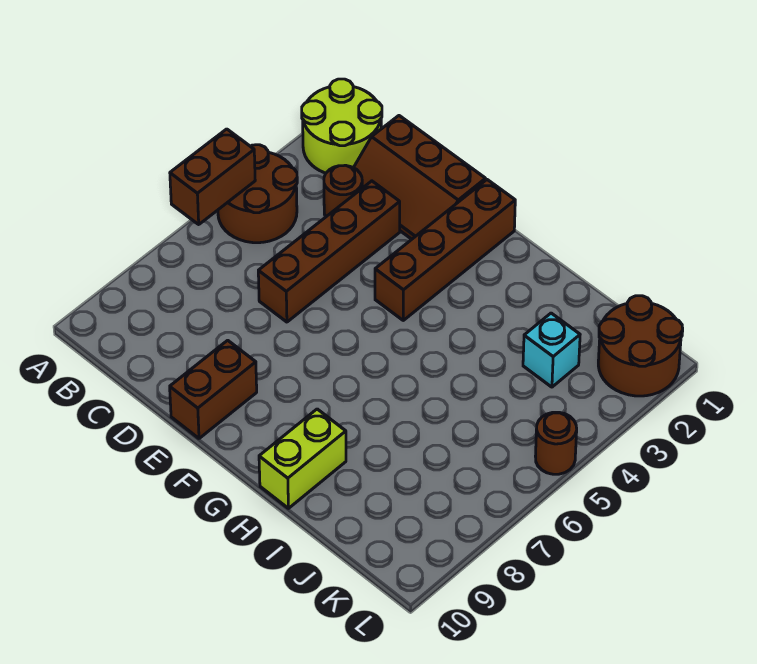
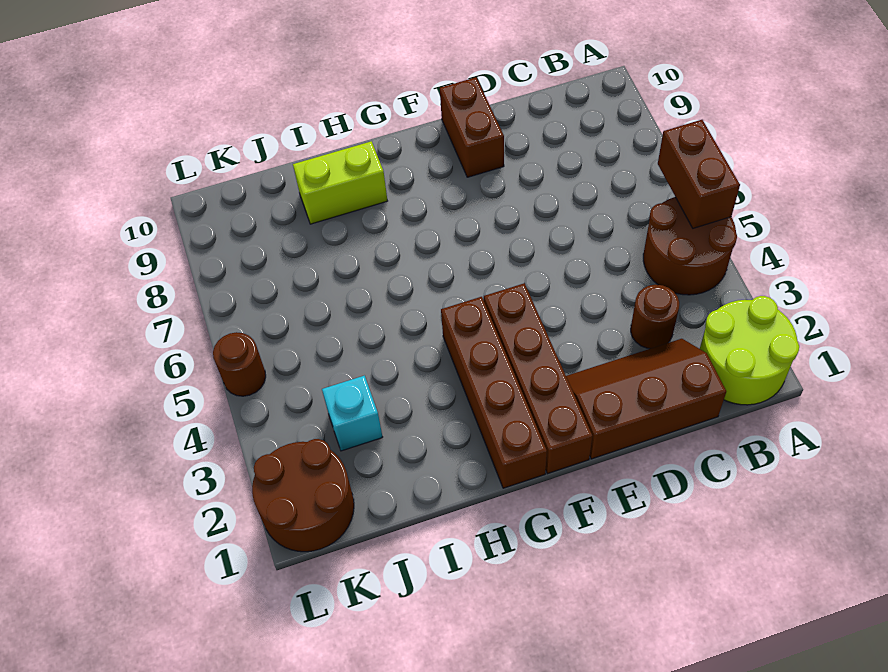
brown brick D3:D6 level 1 -> brown brick G1:G4 level 1
lime brick H9:H10 level 1 -> lime brick H9:I9 level 1

